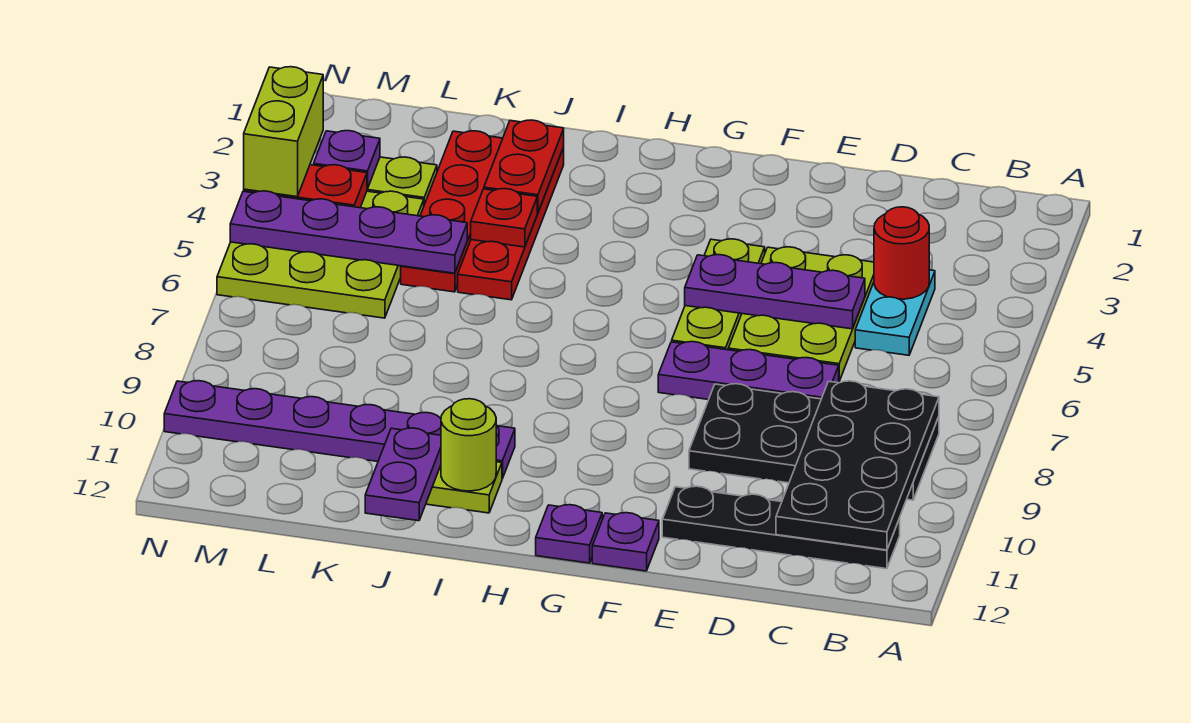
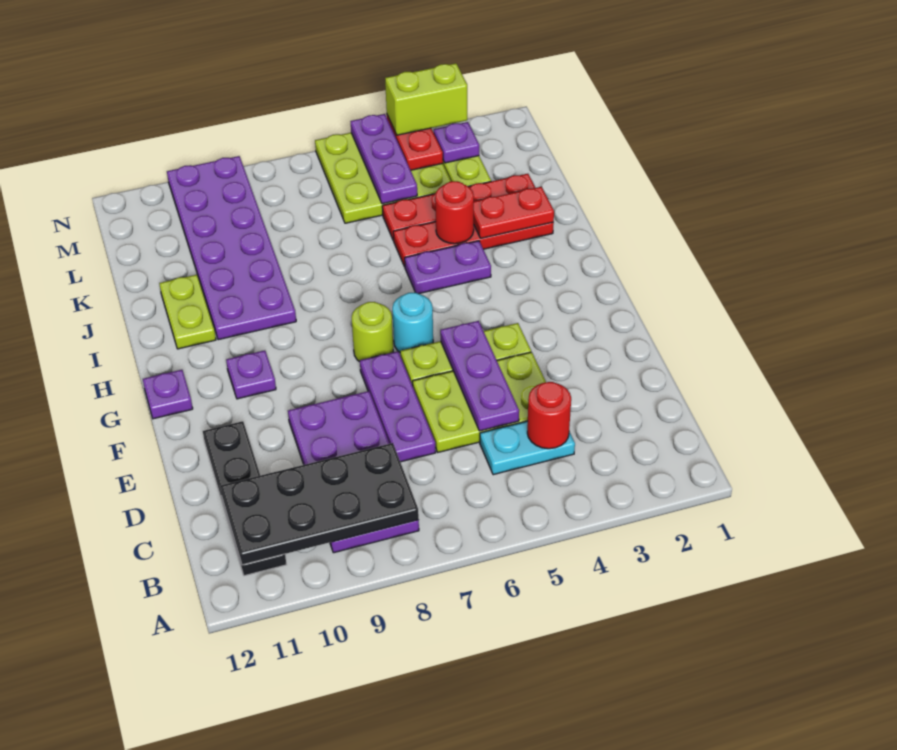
black plate B8:E9 level 1 -> purple plate B8:E9 level 1
purple plate F12 level 1 -> purple plate G10 level 1
none -> cyan round brick G6 level 1
purple plate I10:N10 level 1 -> purple plate I9:N10 level 1
lime round brick I11 level 2 -> lime round brick G7 level 1
red plate J4 level 2 -> red round brick J4 level 2
purple plate J11:J12 level 2 -> purple plate I4:I5 level 1
purple plate K5:N5 level 2 -> purple plate L5:N5 level 2

